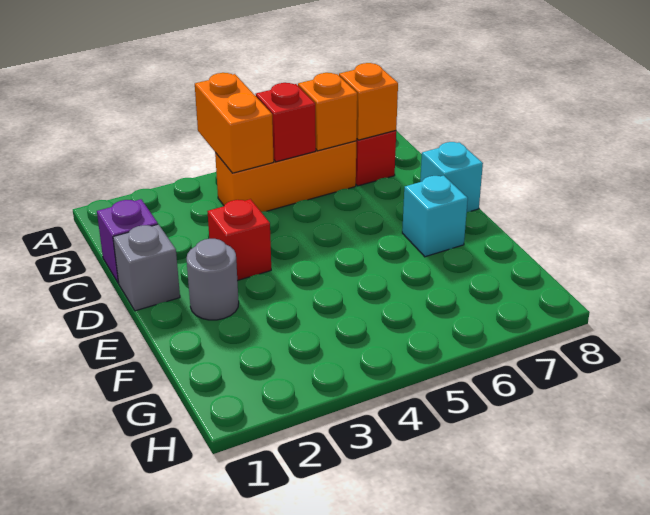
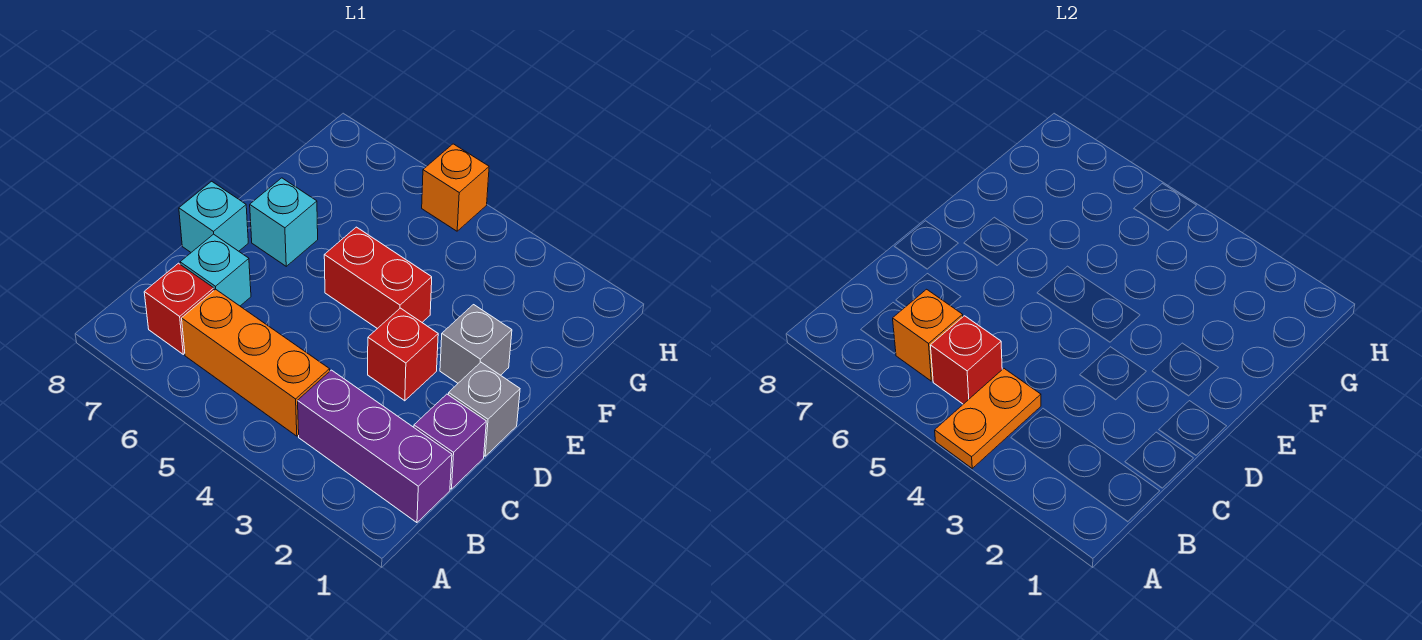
orange brick A4:B4 level 2 -> orange plate A4:B4 level 2
none -> purple brick B1:B3 level 1
orange brick B7 level 2 -> orange brick H5 level 1
none -> cyan brick C7 level 1
grey round brick E2 level 1 -> grey brick E2 level 1
none -> red brick E4:E5 level 1

